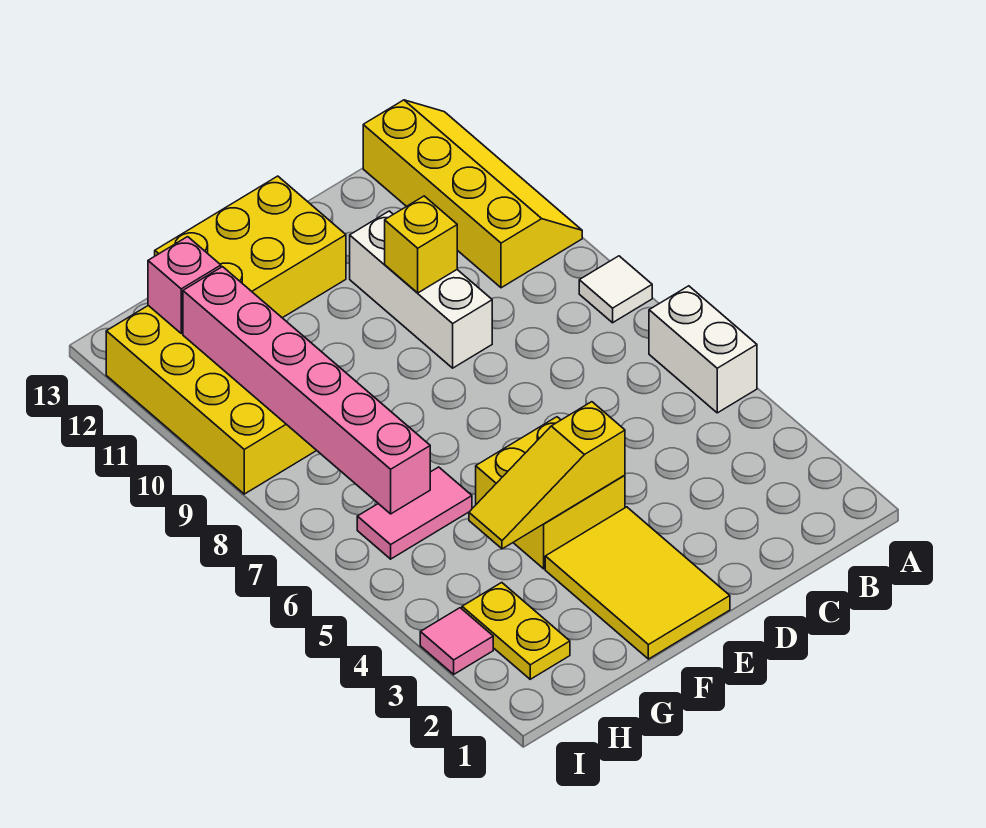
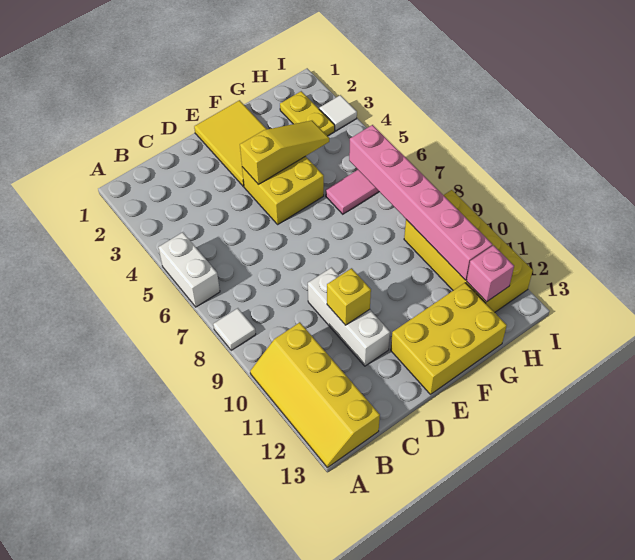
pink tile I3 level 1 -> white tile I3 level 1

